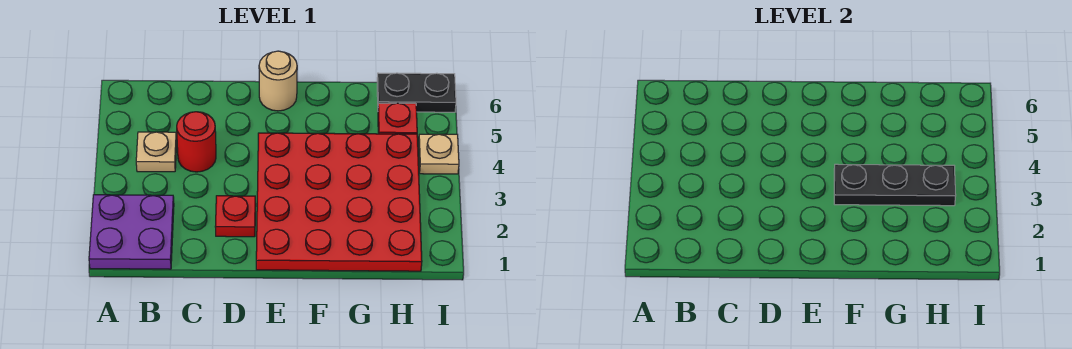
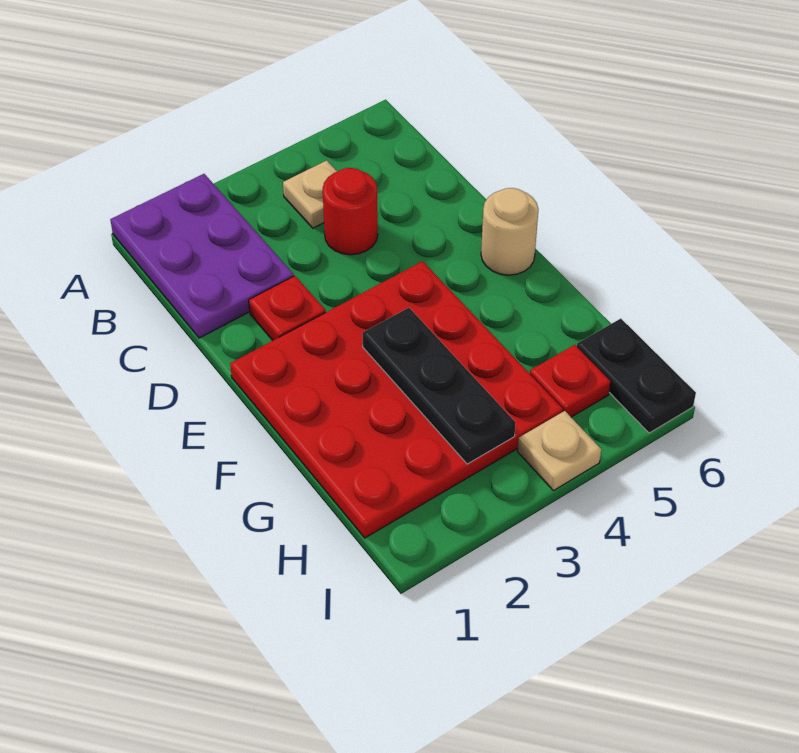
purple plate A1:B2 level 1 -> purple plate A1:C2 level 1

